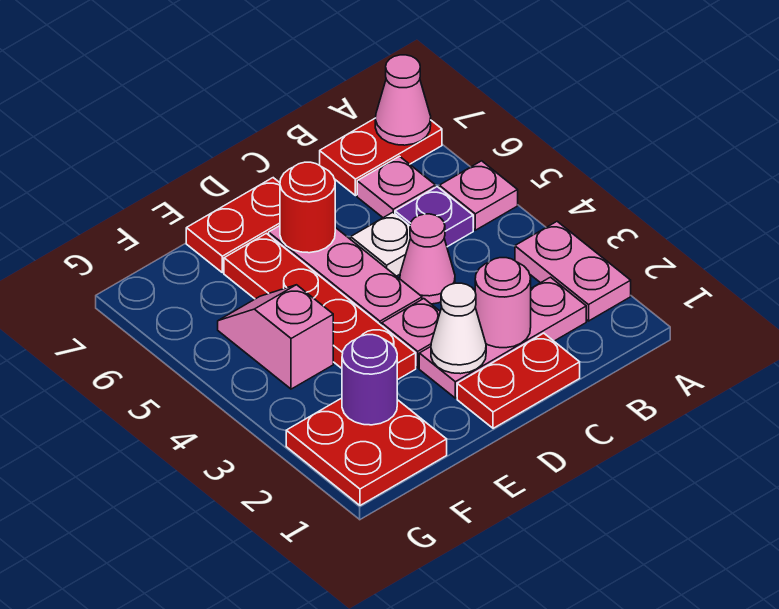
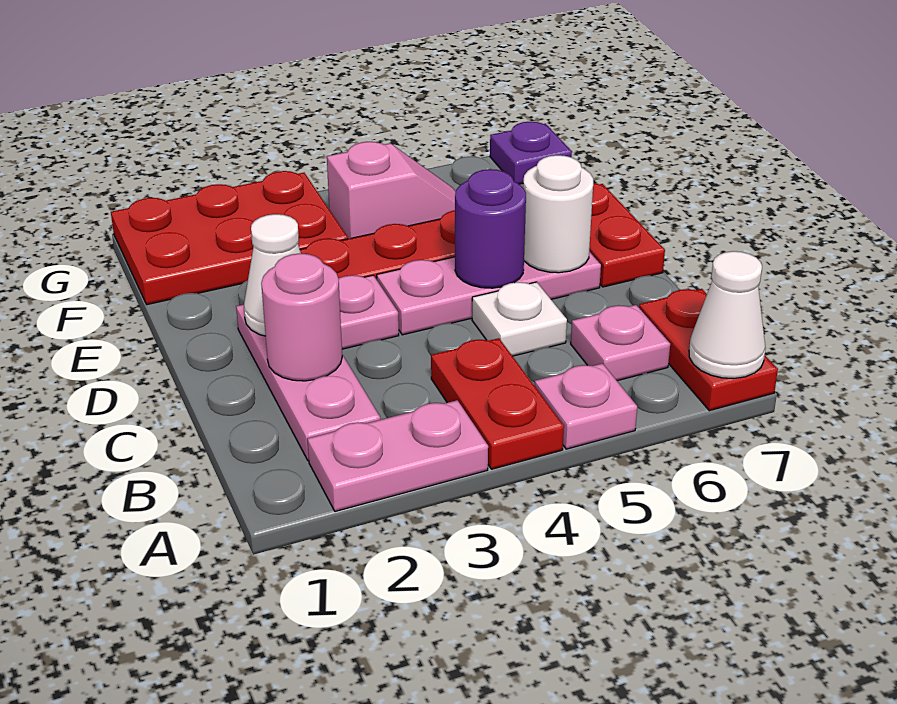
pink cone A7 level 2 -> white cone A7 level 2
purple plate B5 level 1 -> purple plate G7 level 1
red plate C1:D1 level 1 -> red plate A4:B4 level 1
pink cone C4 level 1 -> none
red round brick D6 level 2 -> white round brick D6 level 2
red plate F1:G2 level 1 -> red plate F1:G3 level 1
purple round brick F2 level 2 -> purple round brick D5 level 2

